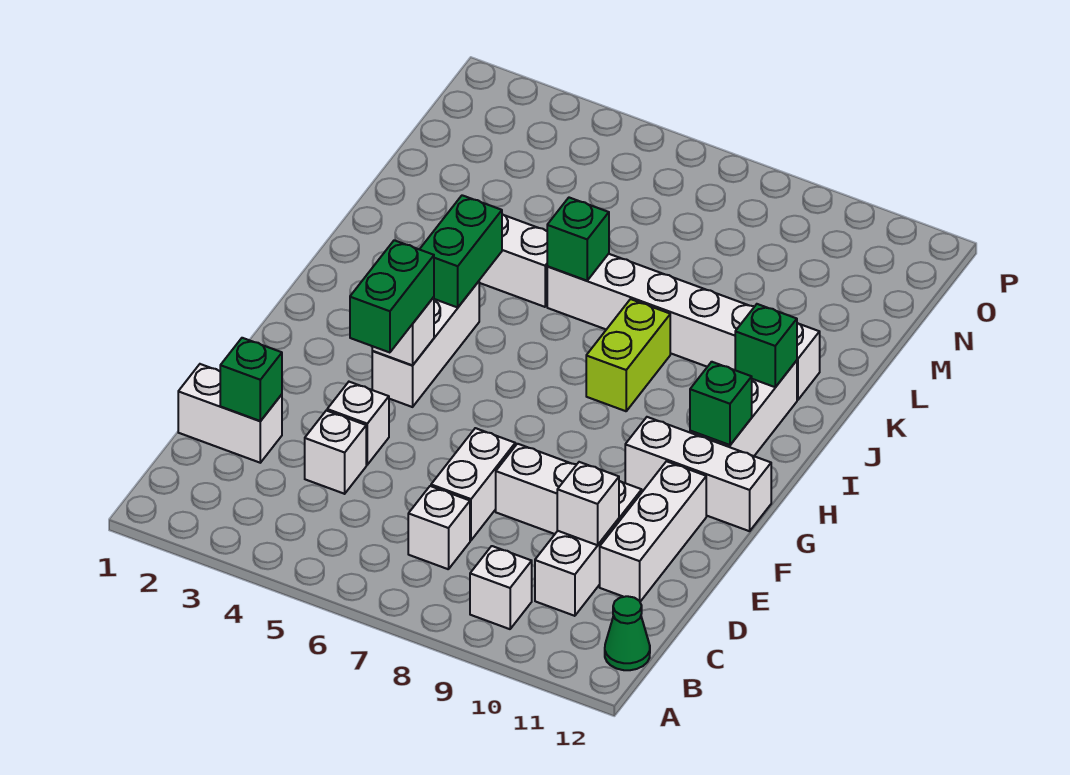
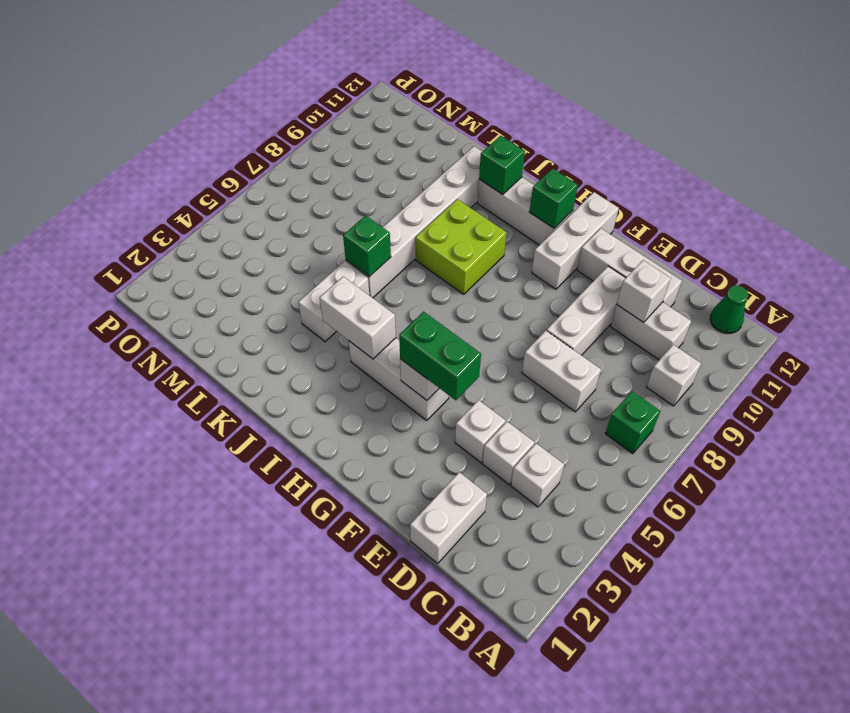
white brick C7 level 1 -> white brick C4 level 1
green brick D2 level 2 -> green brick B7 level 1
green brick I4:J4 level 2 -> white brick I4:J4 level 2
lime brick I8:J8 level 1 -> lime brick I8:J9 level 1

